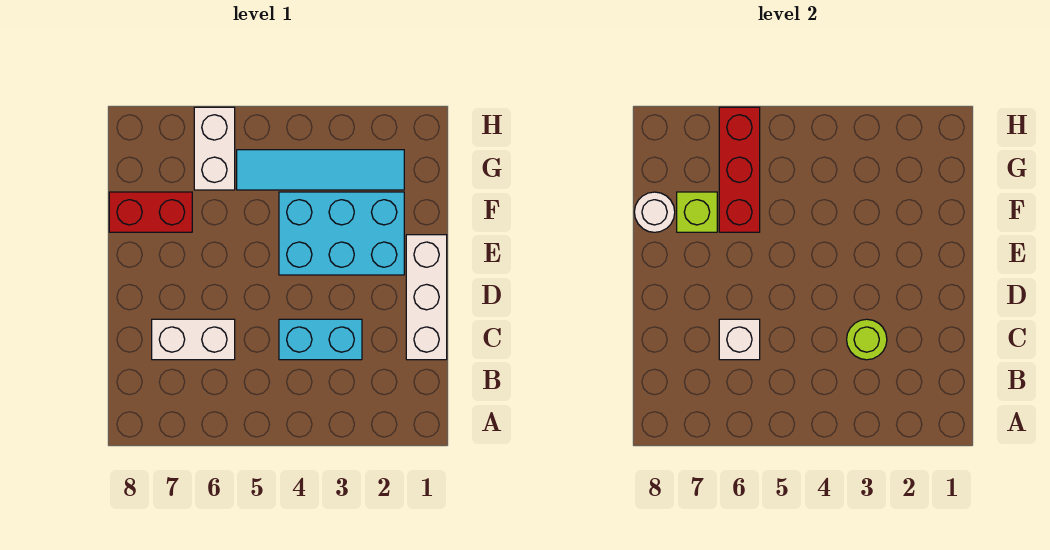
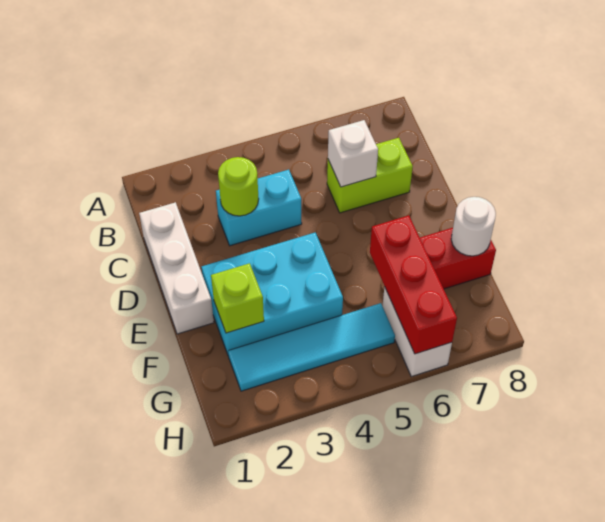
white brick C6:C7 level 1 -> lime brick C6:C7 level 1
lime brick F7 level 2 -> lime brick F2 level 2

